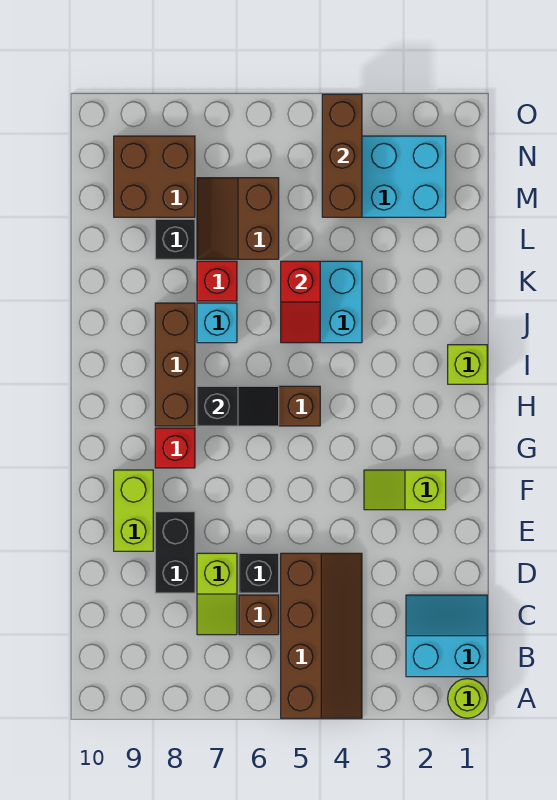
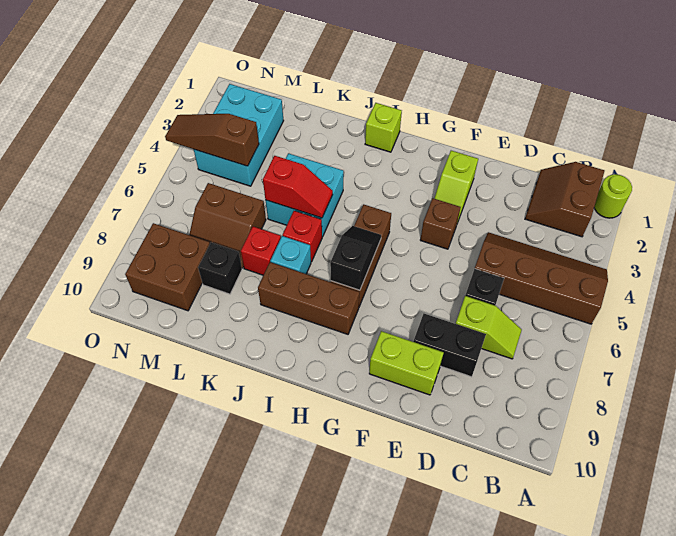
cyan slope B1:C2 level 1 top B -> brown slope B1:C2 level 1 top B
brown brick C6 level 1 -> brown brick F4 level 1
red brick G8 level 1 -> red brick J6 level 1
brown brick M4:O4 level 2 -> brown slope M4:O4 level 2 top M

